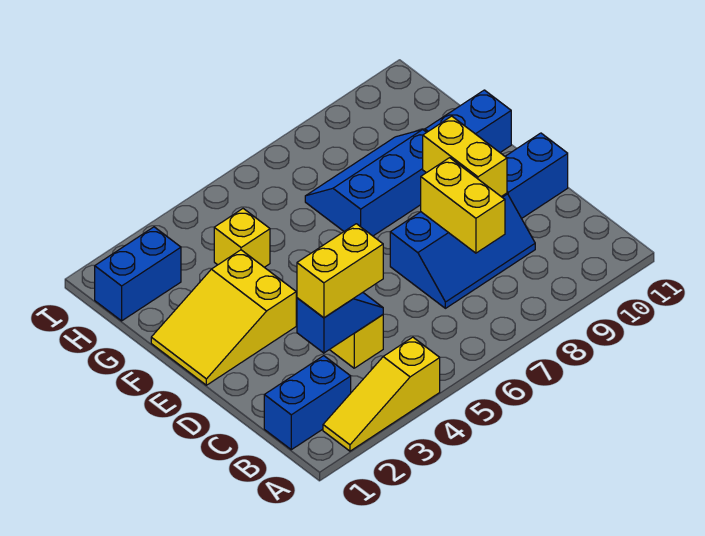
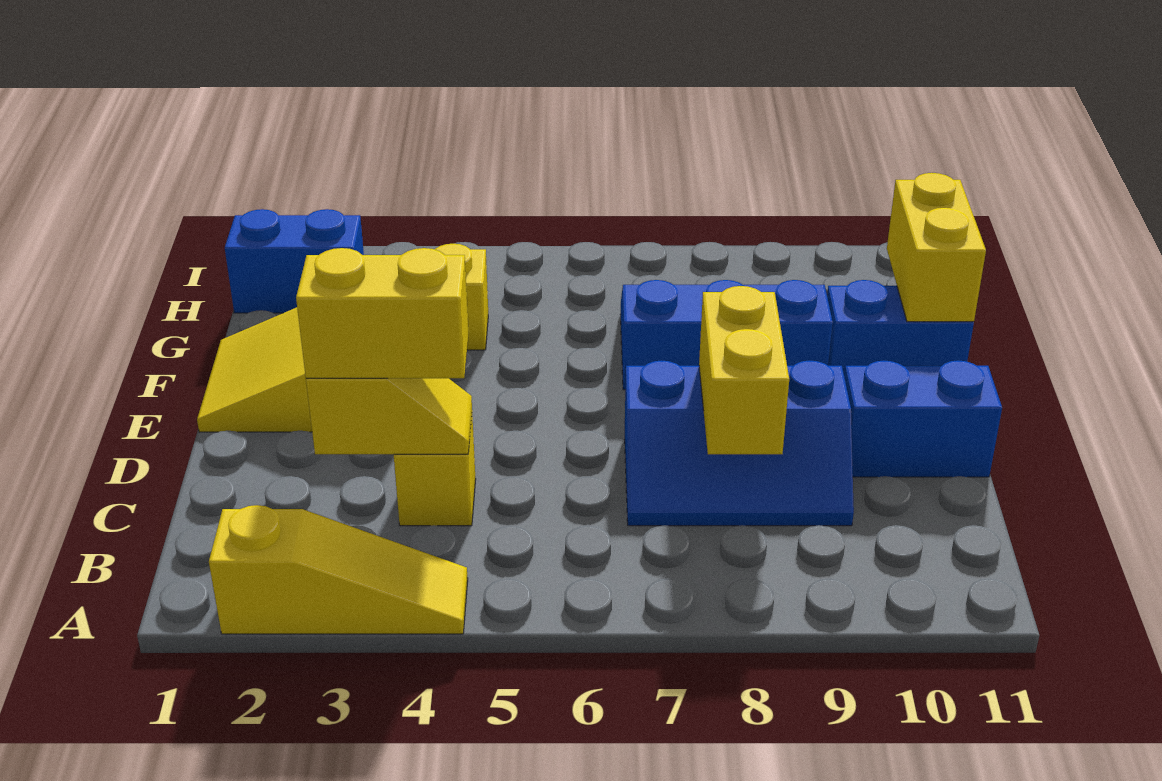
yellow slope A2:A4 level 1 top 4 -> yellow slope A2:A4 level 1 top 2
blue brick B1:B2 level 1 -> none
blue slope C3:C4 level 2 top 3 -> yellow slope C3:C4 level 2 top 3
yellow brick D9:E9 level 2 -> yellow brick F11:G11 level 2

